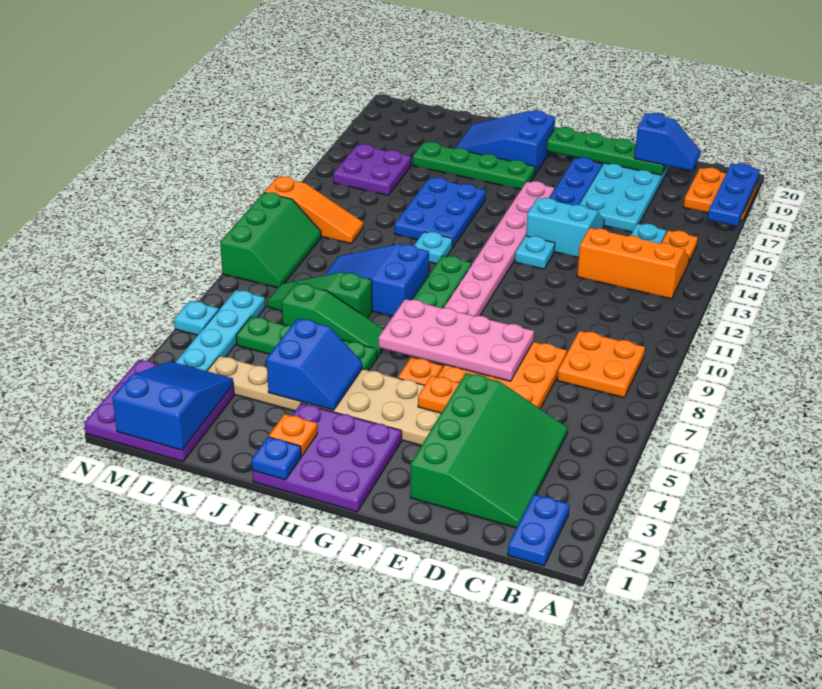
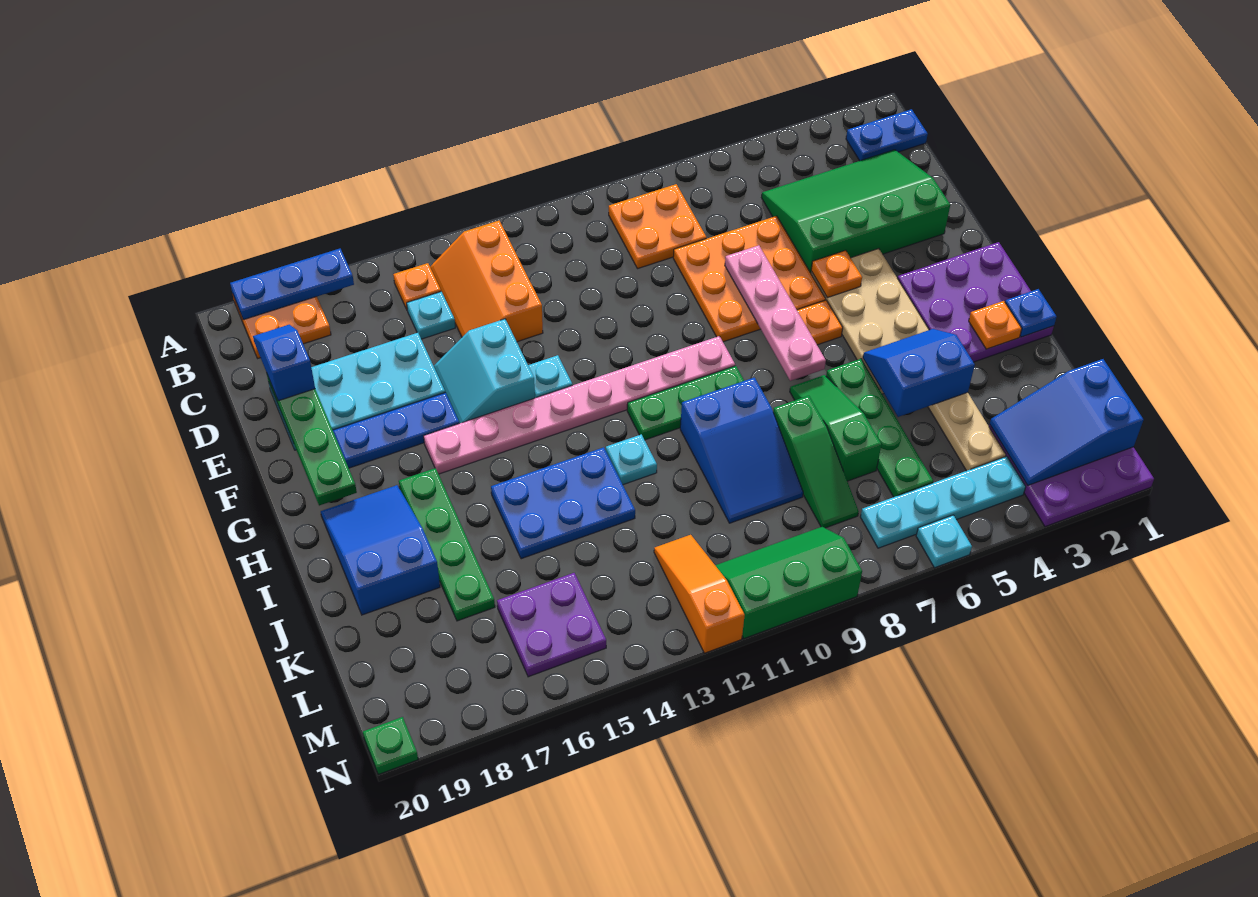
pink plate E7:H8 level 2 -> pink plate E7:H7 level 2
blue slope H18:J19 level 1 top H -> blue slope H18:J19 level 1 top J
none -> green plate N20 level 1

